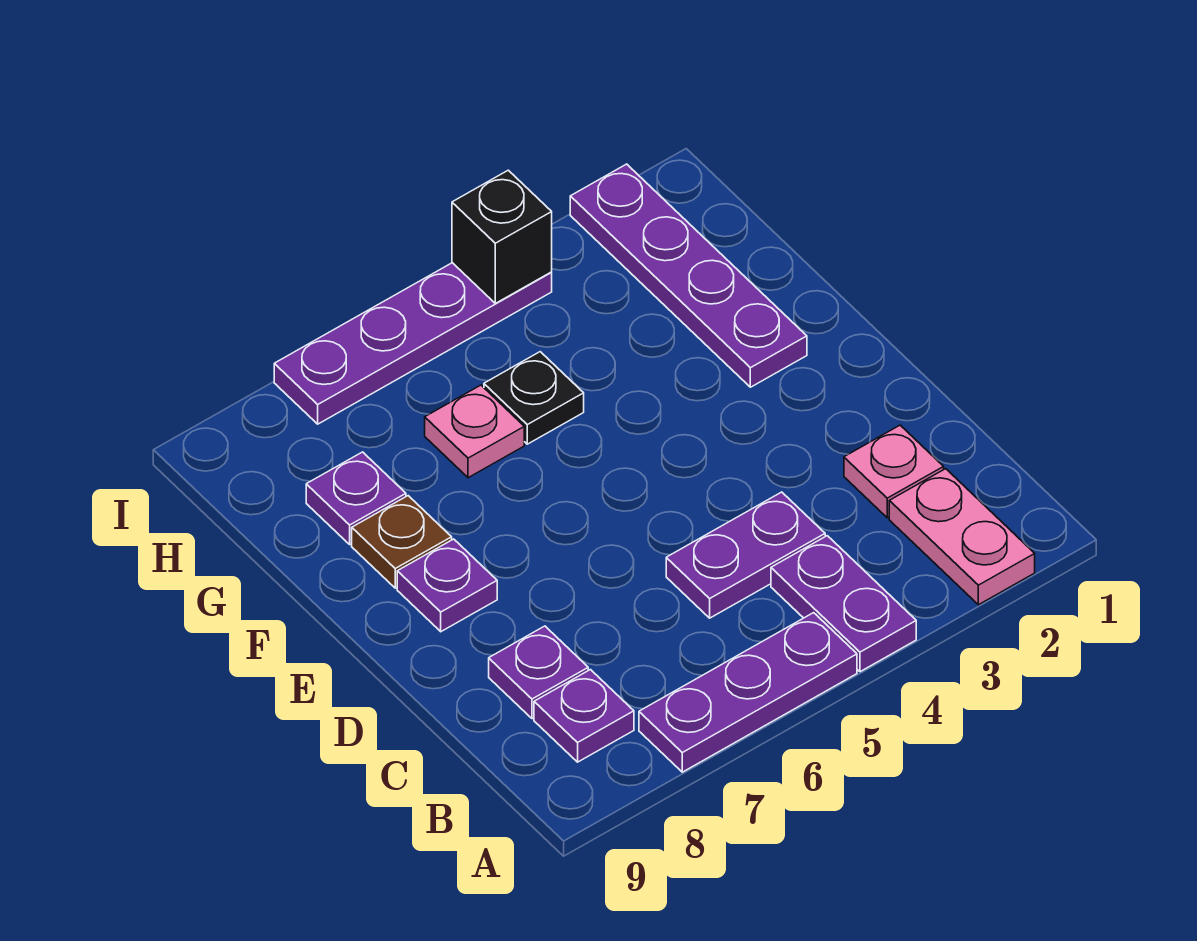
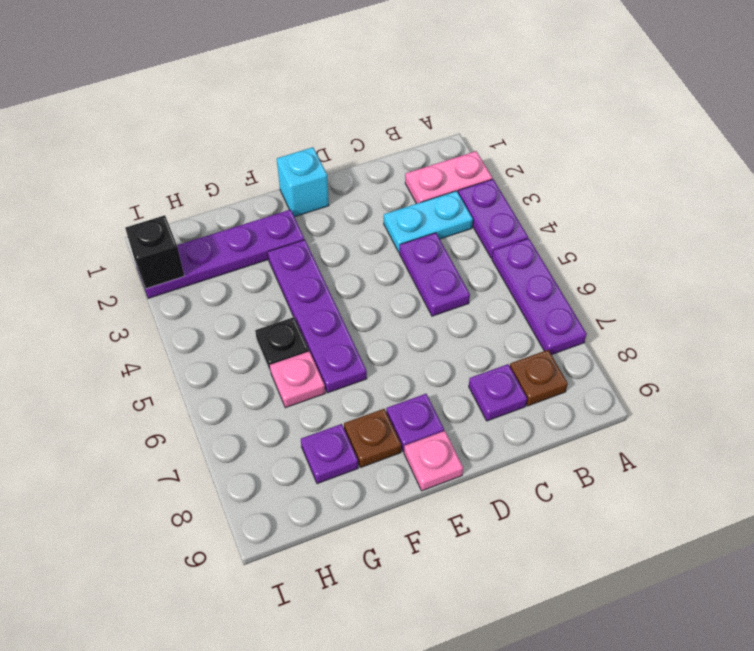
purple plate A4:B4 level 1 -> purple plate A3:A4 level 1
none -> cyan plate B3:C3 level 1
purple plate B8 level 1 -> brown plate B8 level 1
pink plate C2 level 1 -> pink plate E9 level 1
none -> cyan brick E1 level 1
purple plate I4:I7 level 1 -> purple plate F3:F6 level 1
black brick I4 level 2 -> black brick I2 level 2

